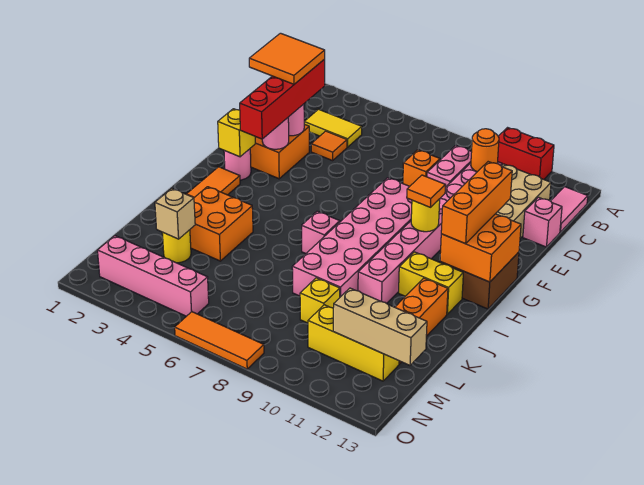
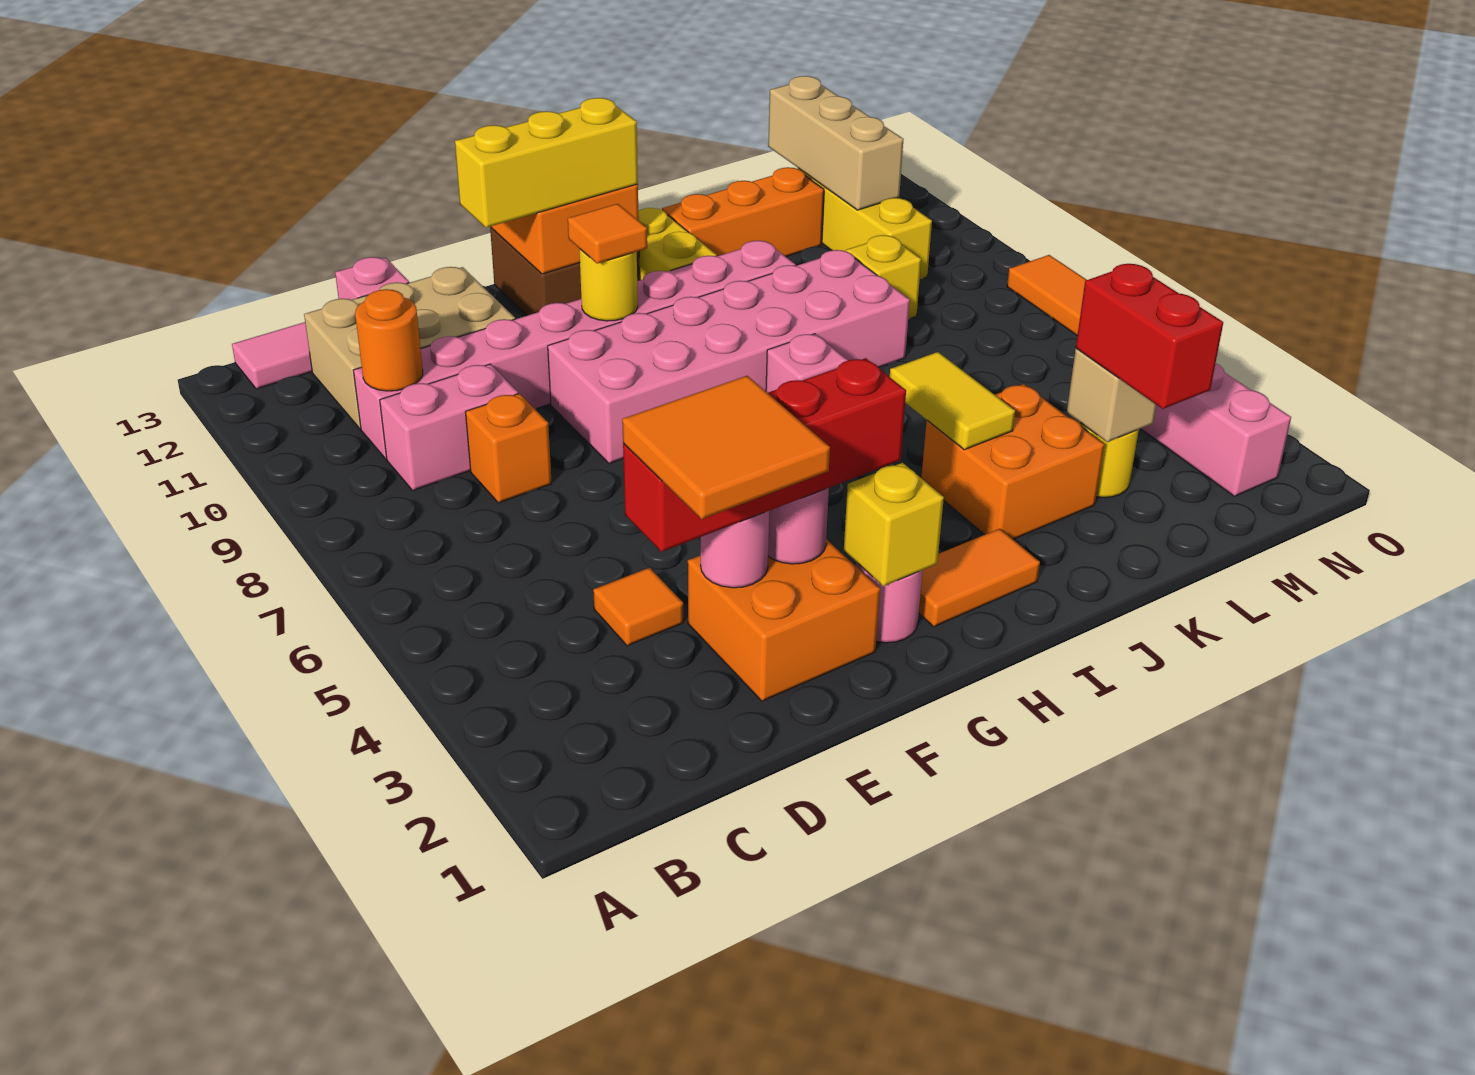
red brick A10:A11 level 1 -> red brick L2:L3 level 3
yellow tile C3:C4 level 1 -> yellow tile J4:J5 level 2
orange brick F12:H12 level 3 -> yellow brick F12:H12 level 3

